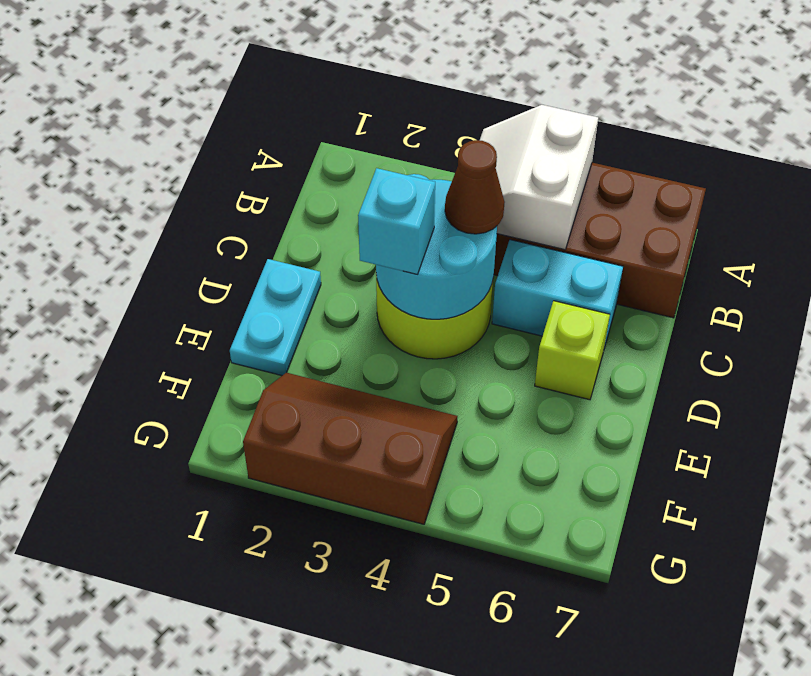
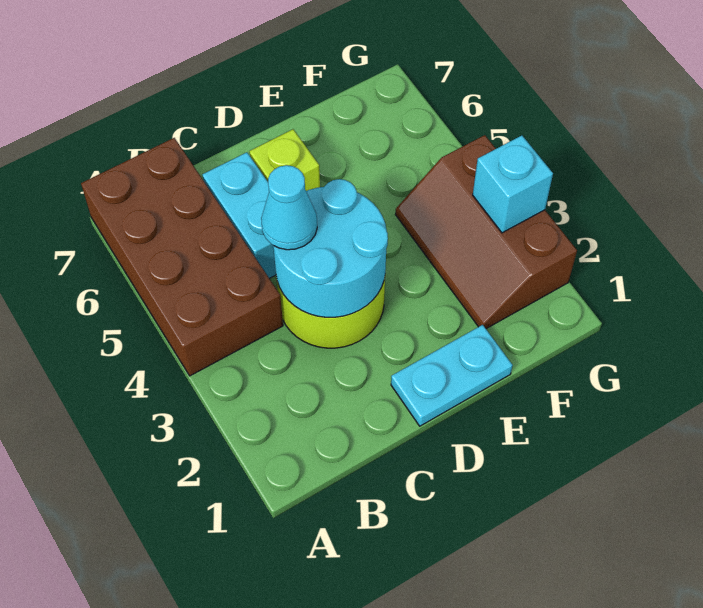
white slope A4:B5 level 2 top 5 -> none
brown cone C4 level 3 -> cyan cone C4 level 3
cyan brick D3 level 3 -> cyan brick G3 level 2

